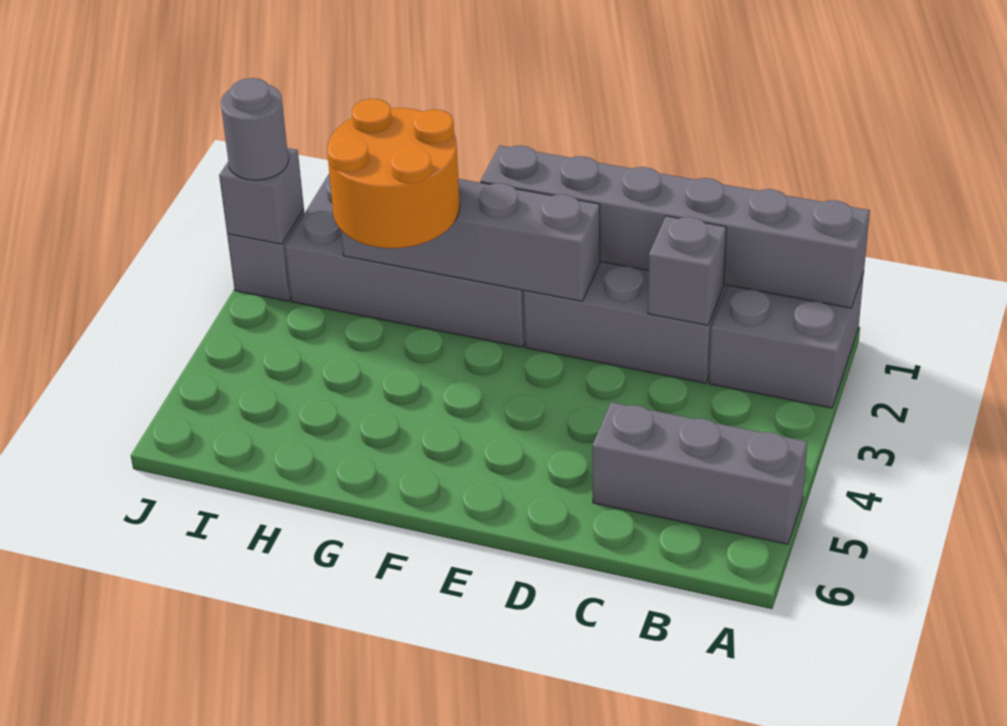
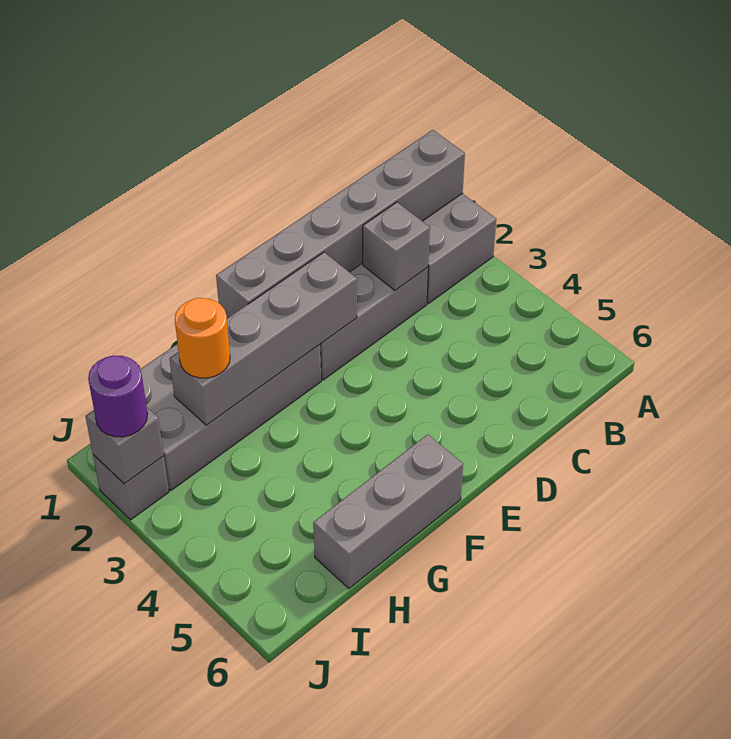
grey brick A5:C5 level 1 -> grey brick F6:H6 level 1
orange round brick G2:H3 level 3 -> orange round brick H2 level 3
grey round brick J2 level 3 -> purple round brick J2 level 3

